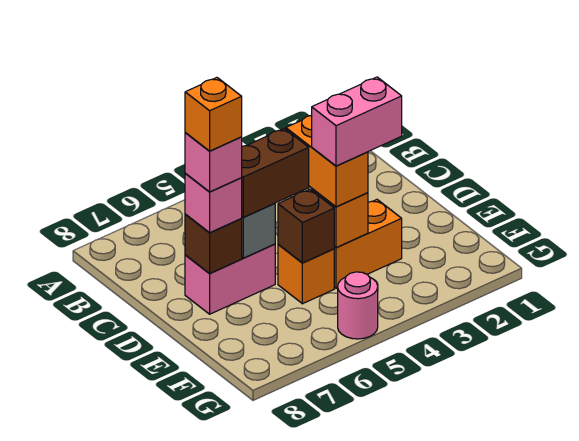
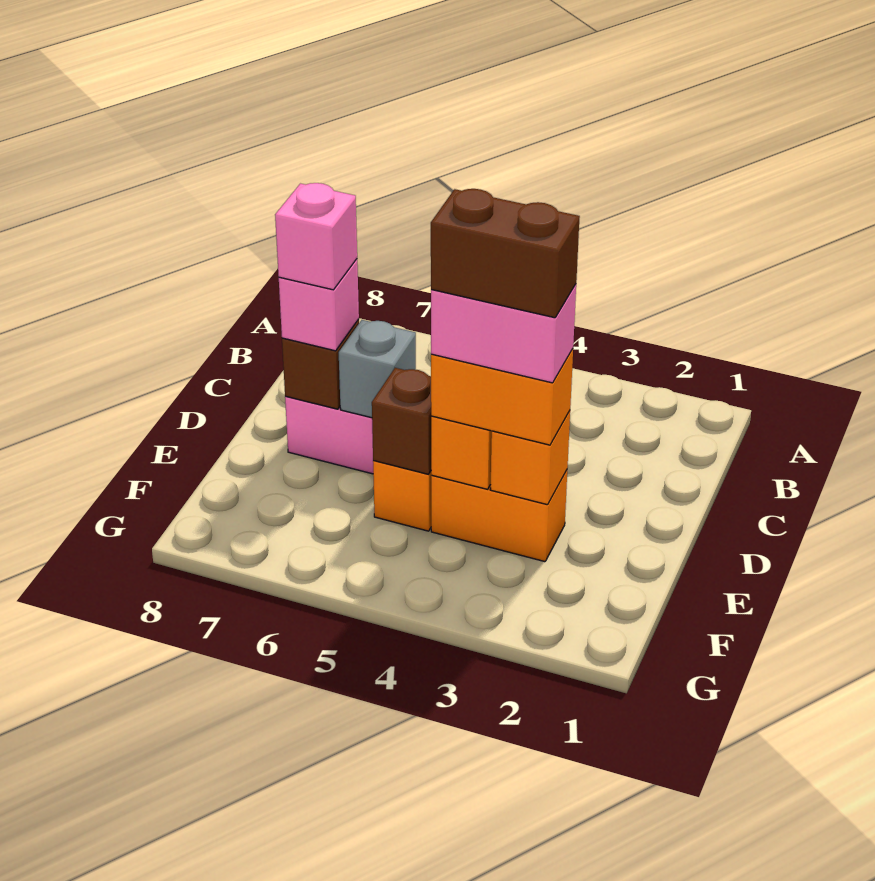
orange brick D4:E4 level 3 -> orange brick E3:E4 level 3
brown brick D5:D6 level 3 -> brown brick E3:E4 level 5
orange brick D7 level 5 -> orange brick E3 level 2
pink round brick G5 level 1 -> none

